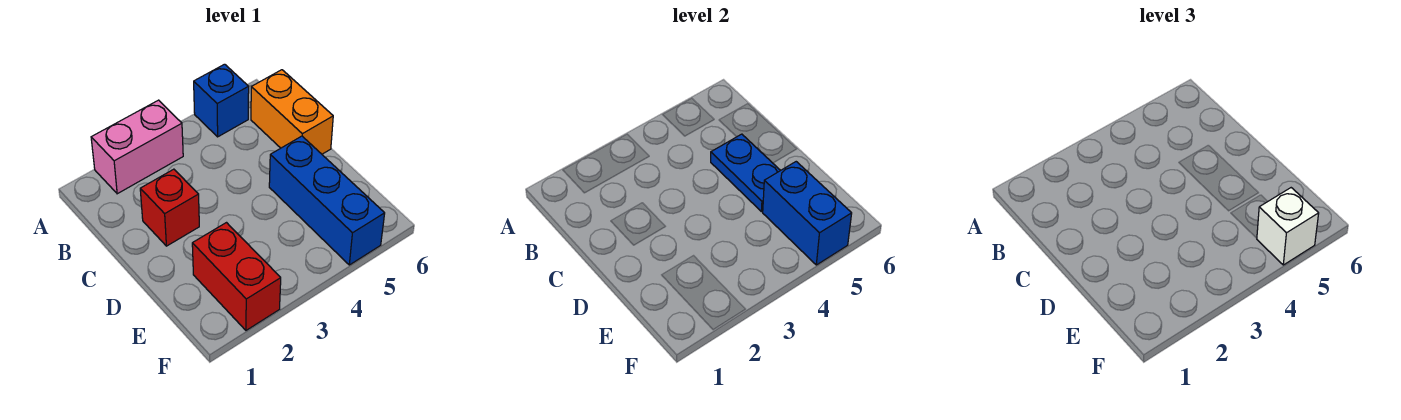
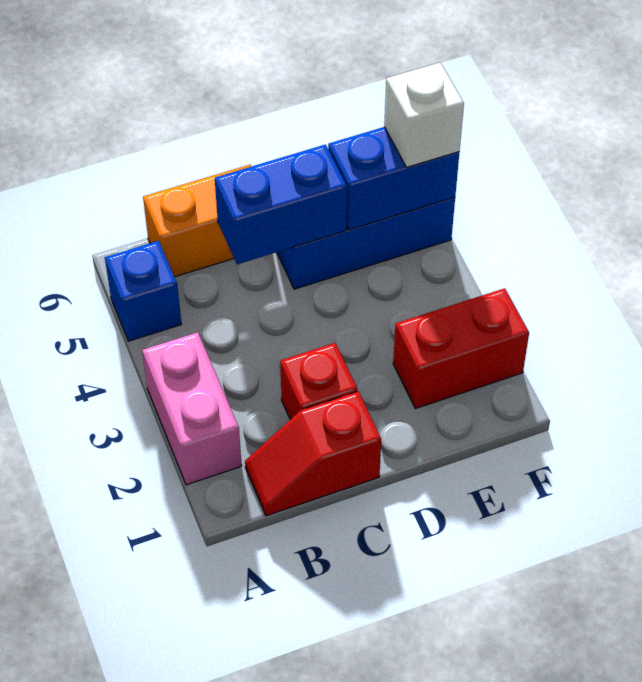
none -> red slope B1:C1 level 1 top C
blue plate C5:D5 level 2 -> blue brick C5:D5 level 2

